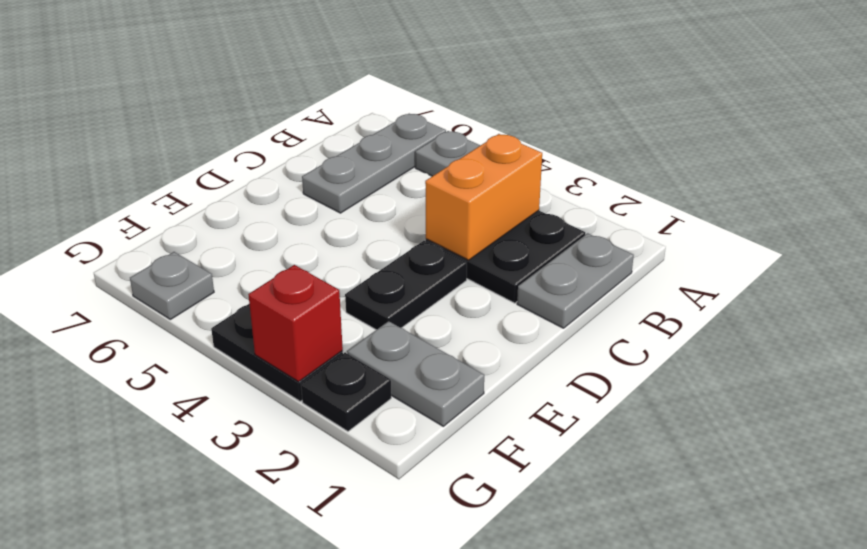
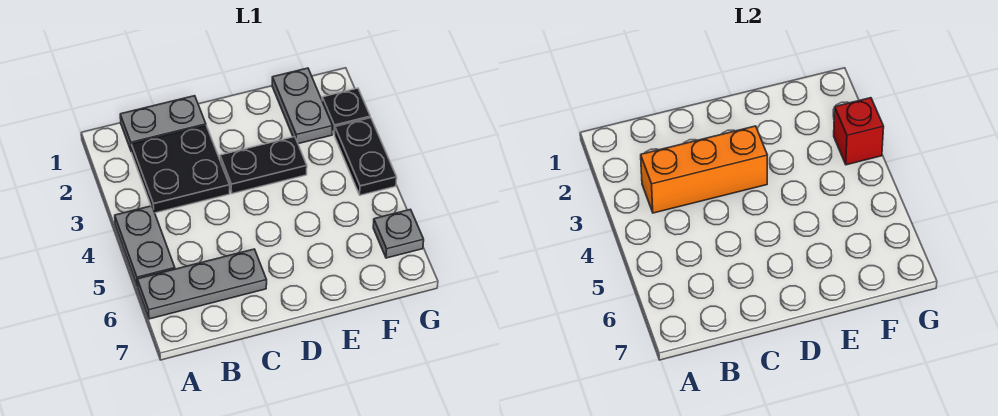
orange brick B3:C3 level 2 -> orange brick B3:D3 level 2

